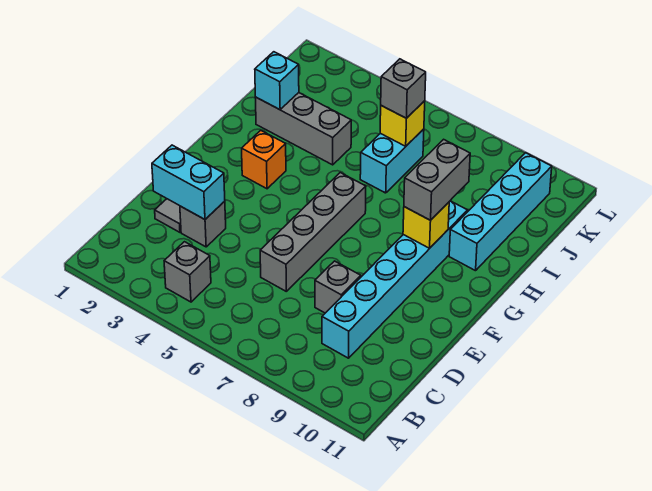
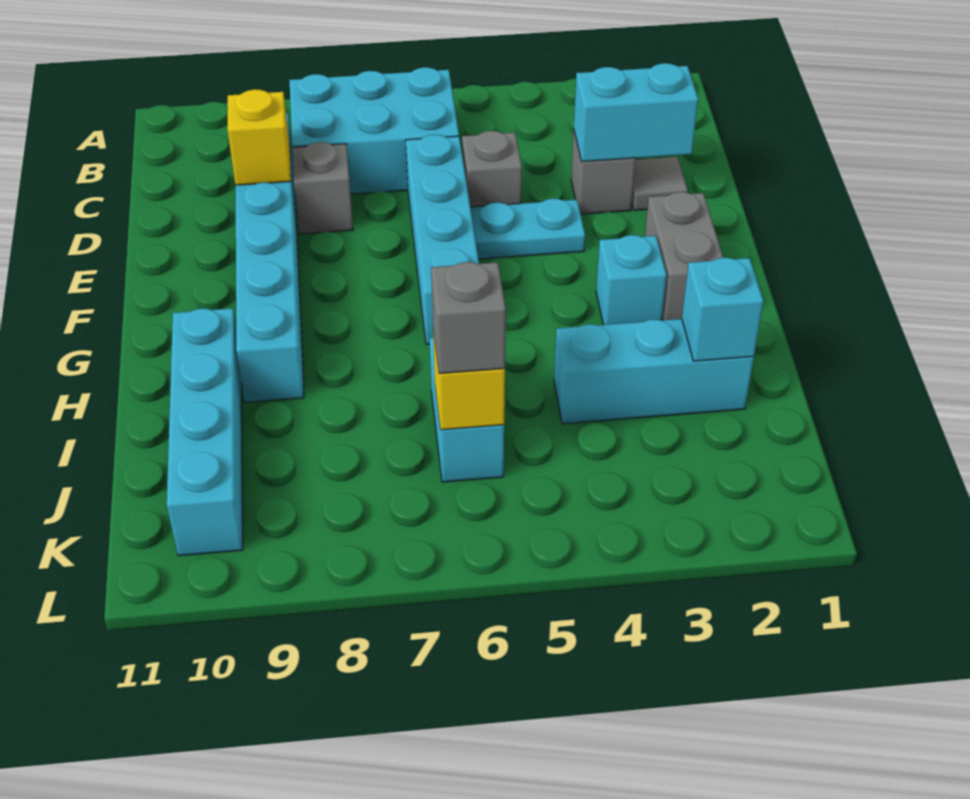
grey brick B4 level 1 -> grey brick D5 level 1
none -> cyan brick B6:C8 level 1
grey brick D6:G6 level 1 -> cyan brick D6:G6 level 1
none -> cyan plate E4:E5 level 1
orange brick G3 level 1 -> cyan brick G3 level 1
yellow brick G9 level 2 -> yellow brick D9 level 2
grey brick G9:H9 level 3 -> grey brick F2:G2 level 1
grey brick I2:I4 level 1 -> cyan brick I2:I4 level 1

